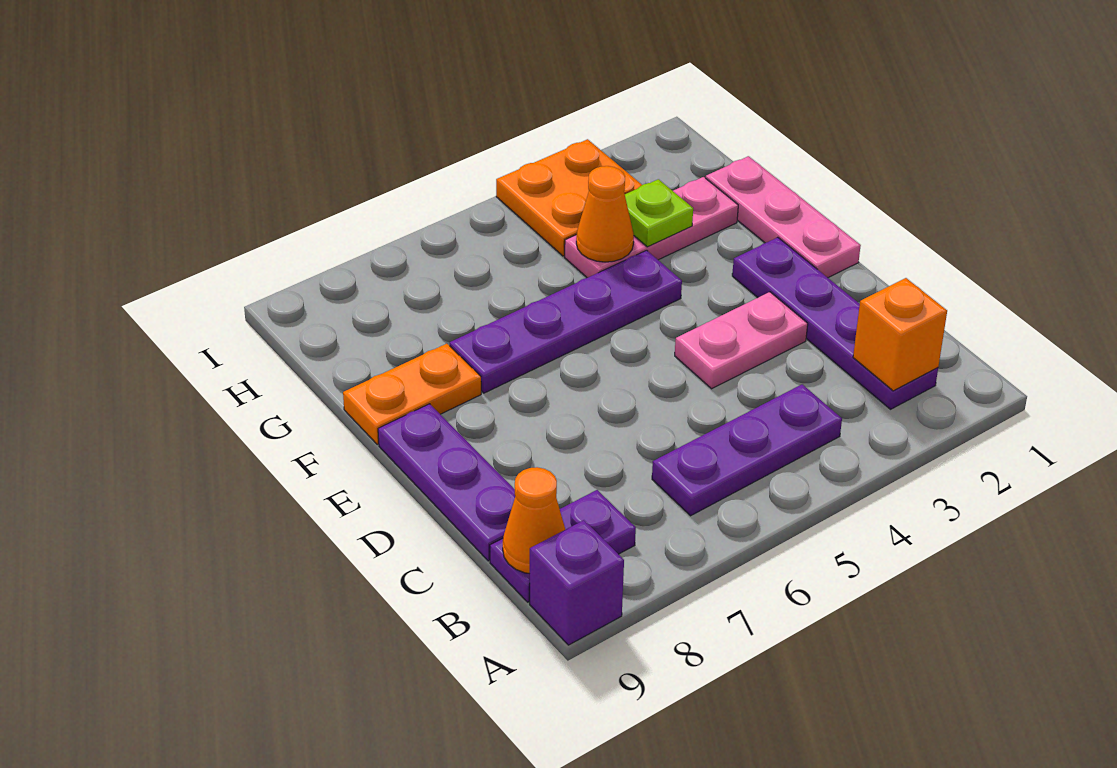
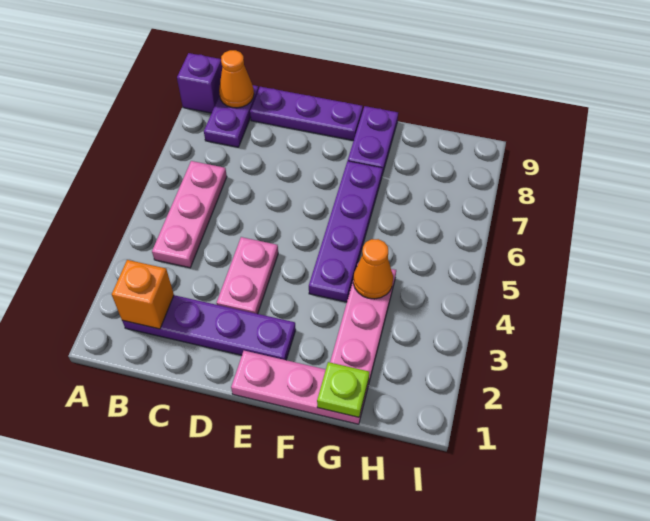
purple plate B4:B6 level 1 -> pink plate B4:B6 level 1
orange plate F8:F9 level 1 -> purple plate F8:F9 level 1
lime plate G3 level 2 -> lime plate G1 level 2
orange plate H3:I4 level 1 -> none

